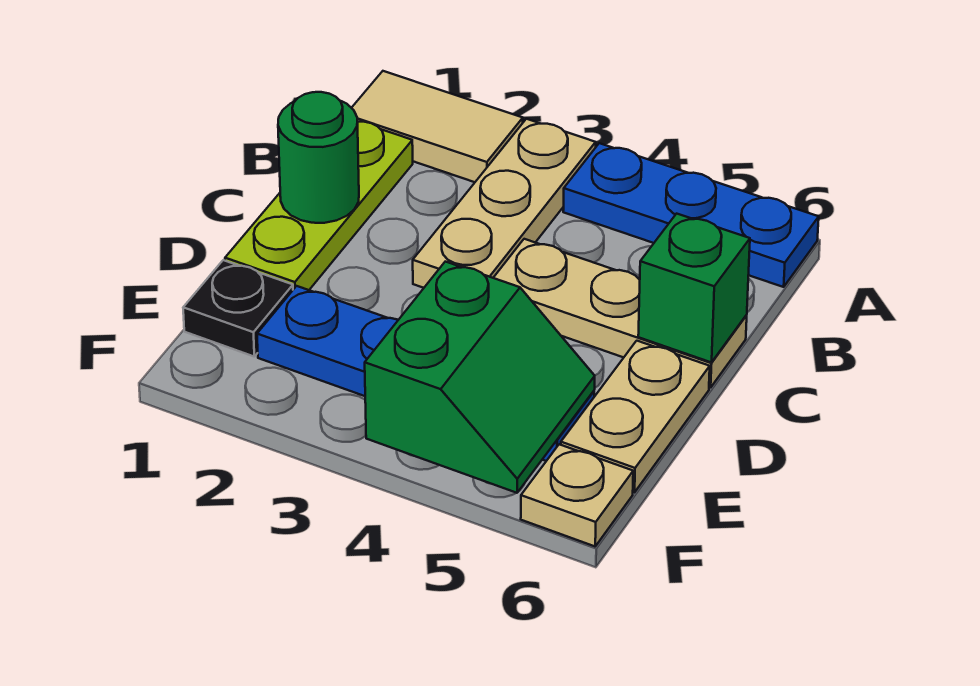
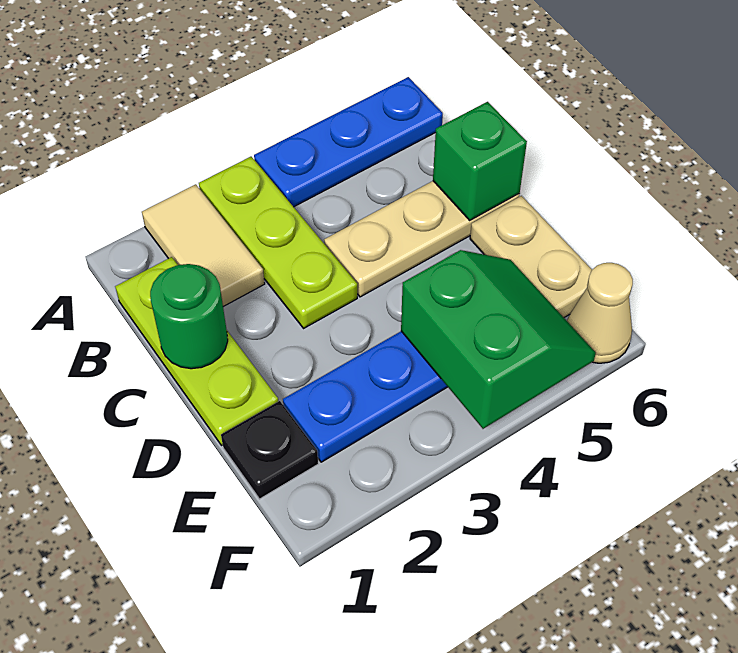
tan tile A1:A2 level 1 -> tan tile A2:B2 level 1
tan plate A3:C3 level 1 -> lime plate A3:C3 level 1
tan plate F6 level 1 -> tan cone F6 level 1

